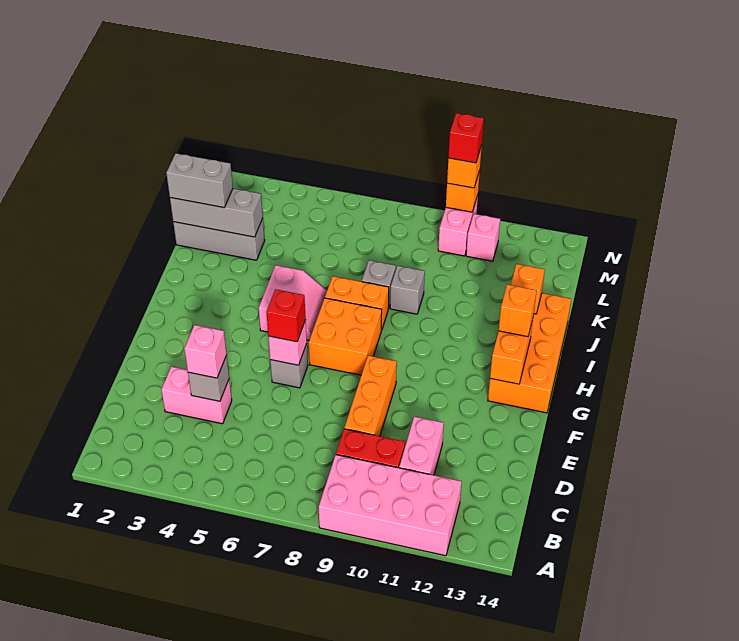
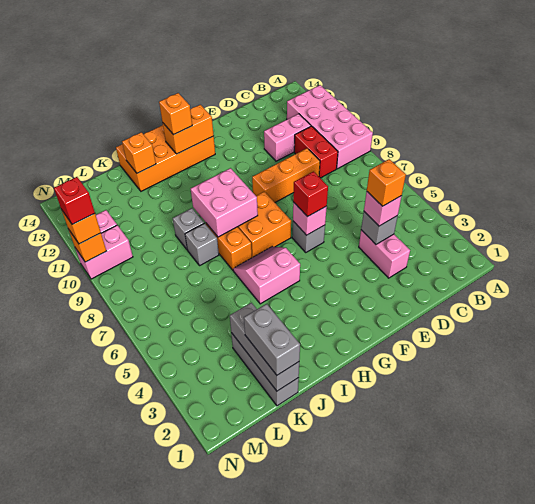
none -> orange brick D4 level 4
none -> pink brick H8:I9 level 2

